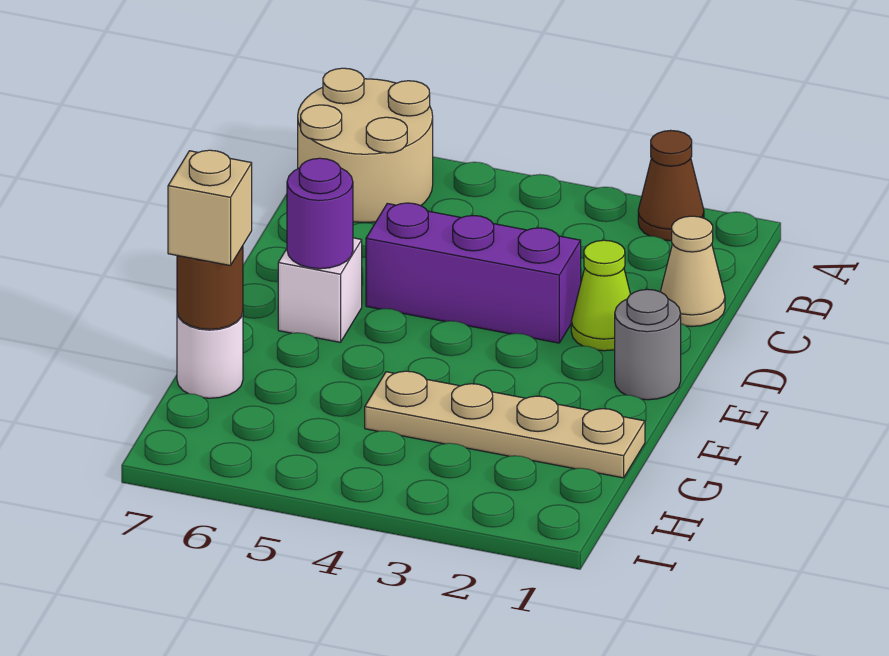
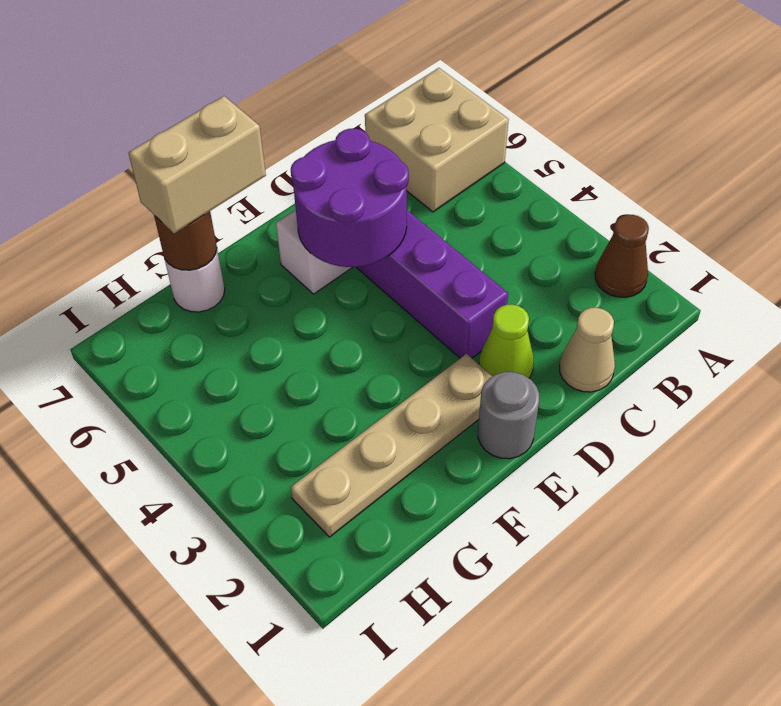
tan round brick A6:B7 level 1 -> tan brick A6:B7 level 1
purple round brick E6 level 2 -> purple round brick D5:E6 level 2
tan plate G1:G4 level 1 -> tan plate E2:H2 level 1
tan brick G7 level 3 -> tan brick F7:G7 level 3

